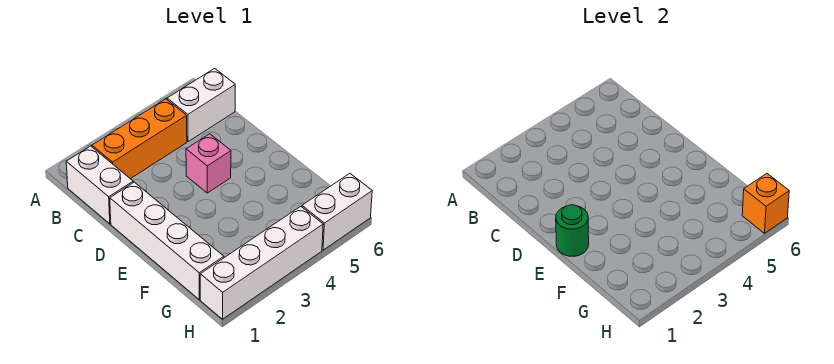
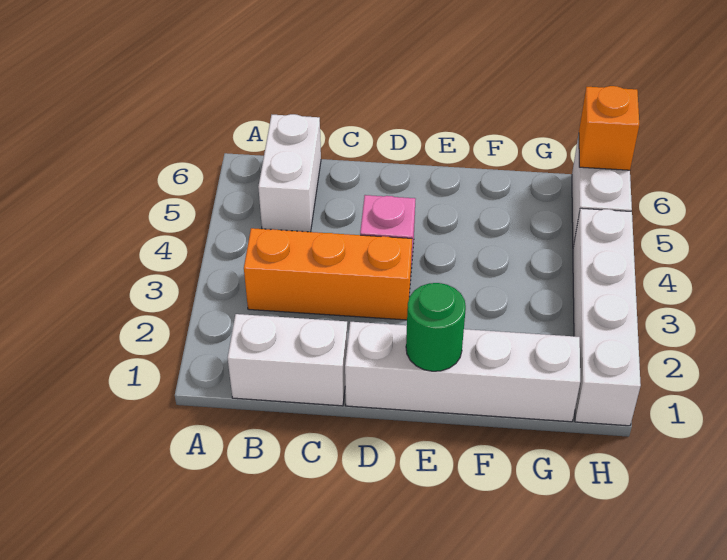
orange brick B2:B4 level 1 -> orange brick B3:D3 level 1

